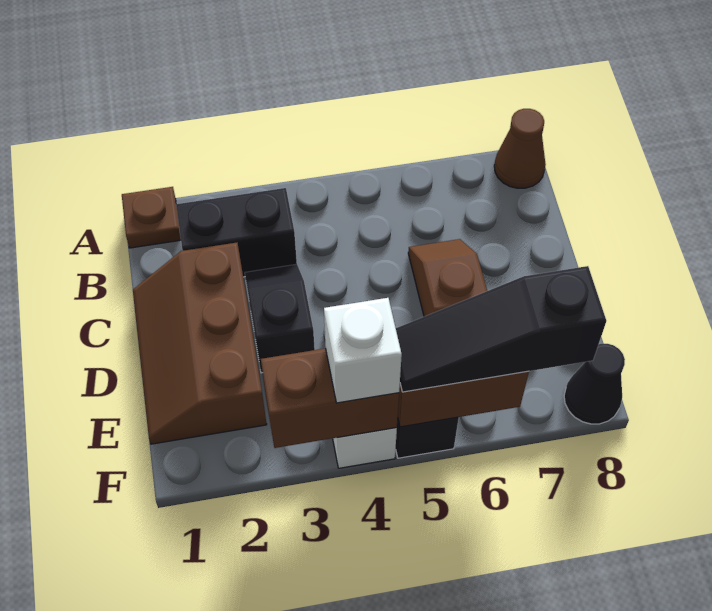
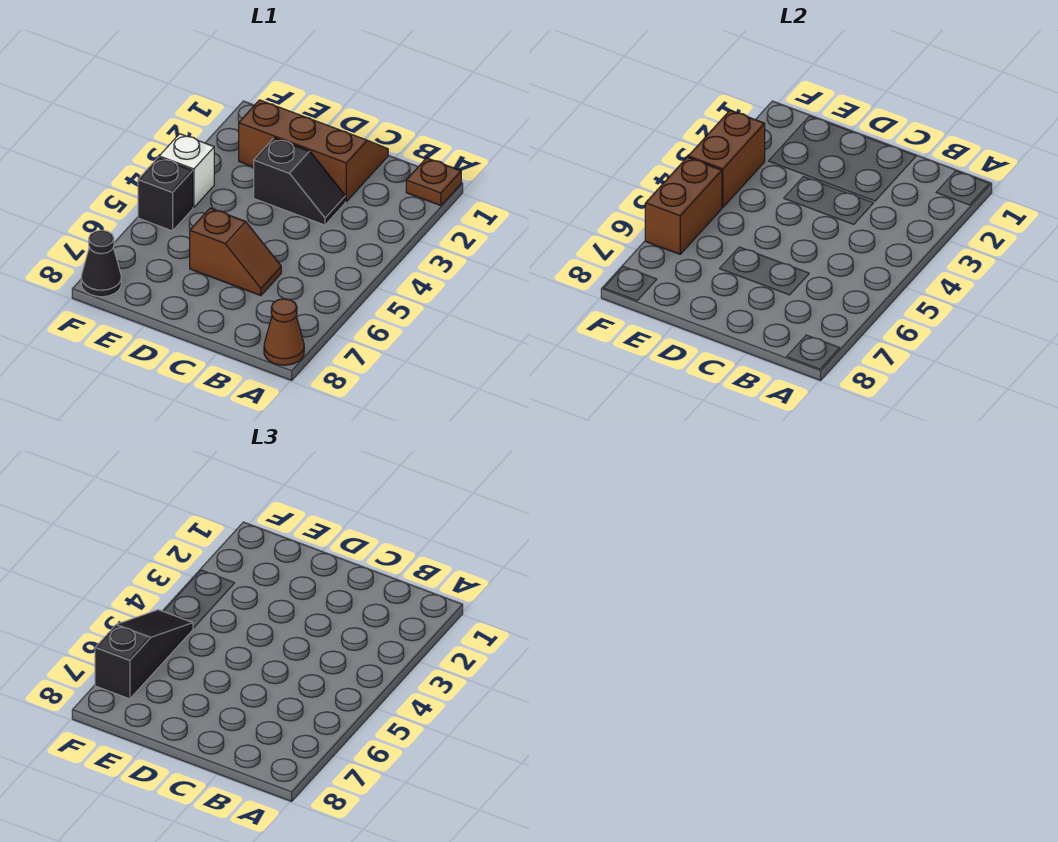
black brick B2:B3 level 1 -> none
white brick F4 level 3 -> none

